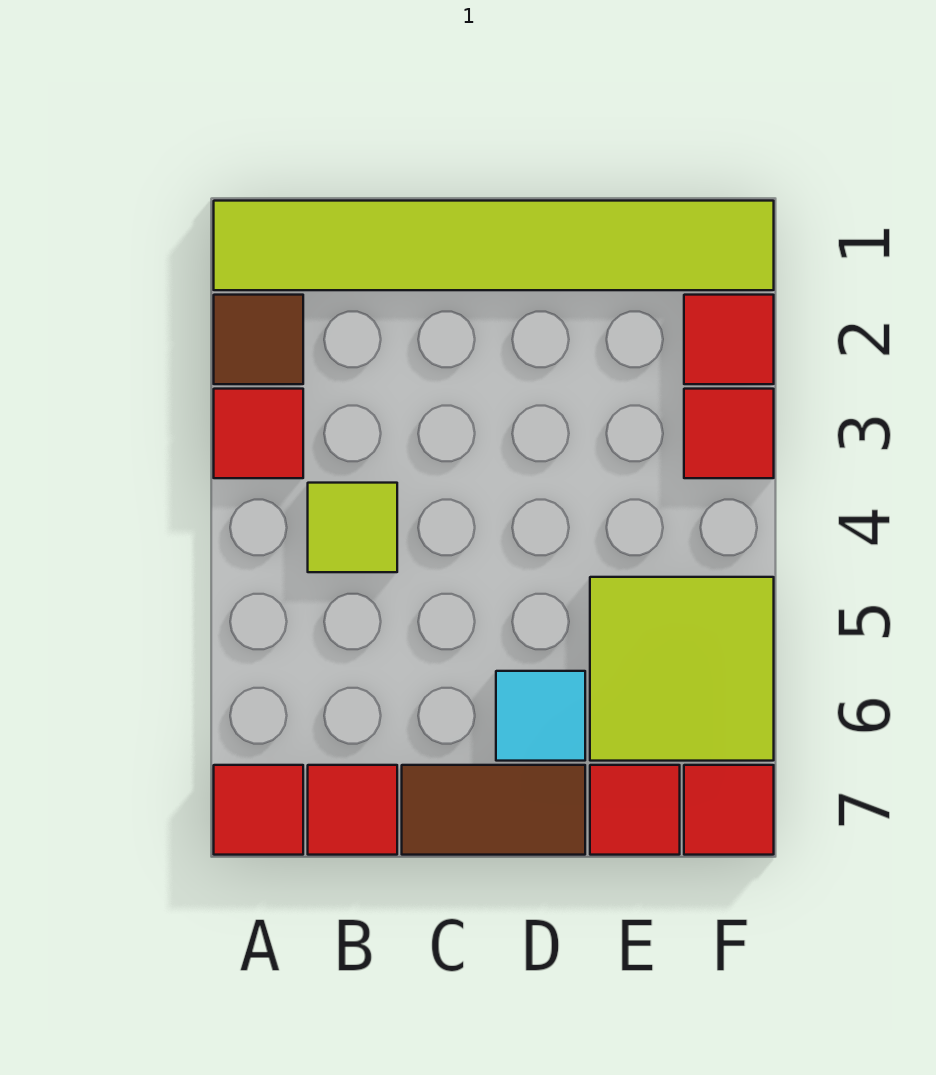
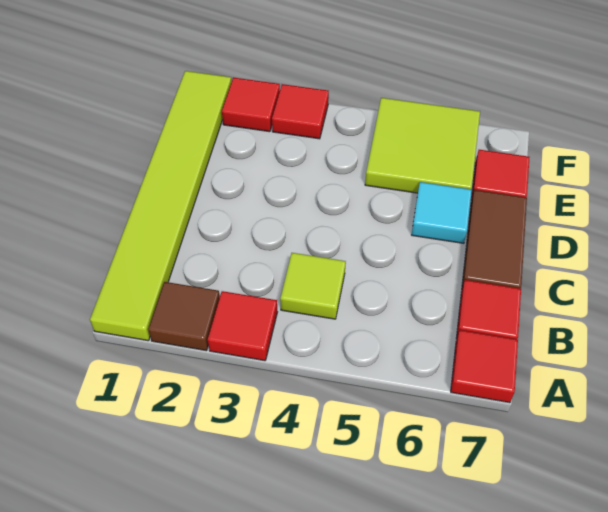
red tile F7 level 1 -> none

